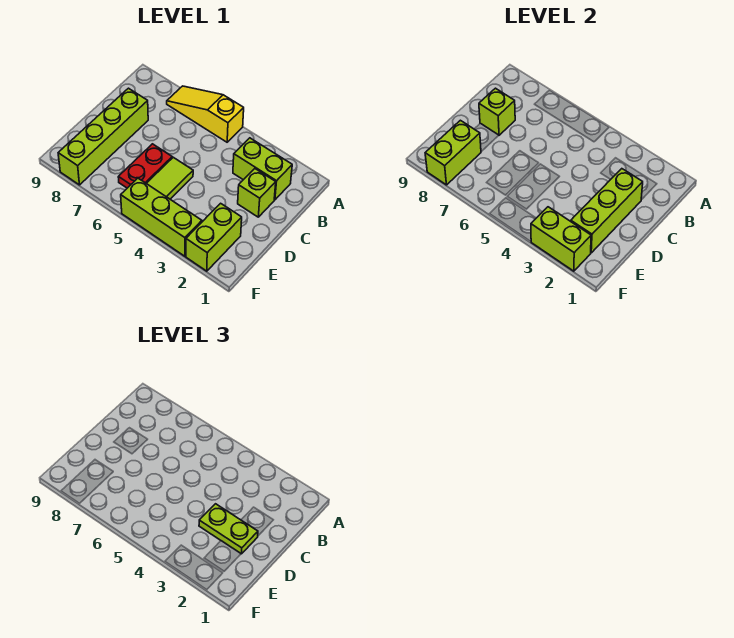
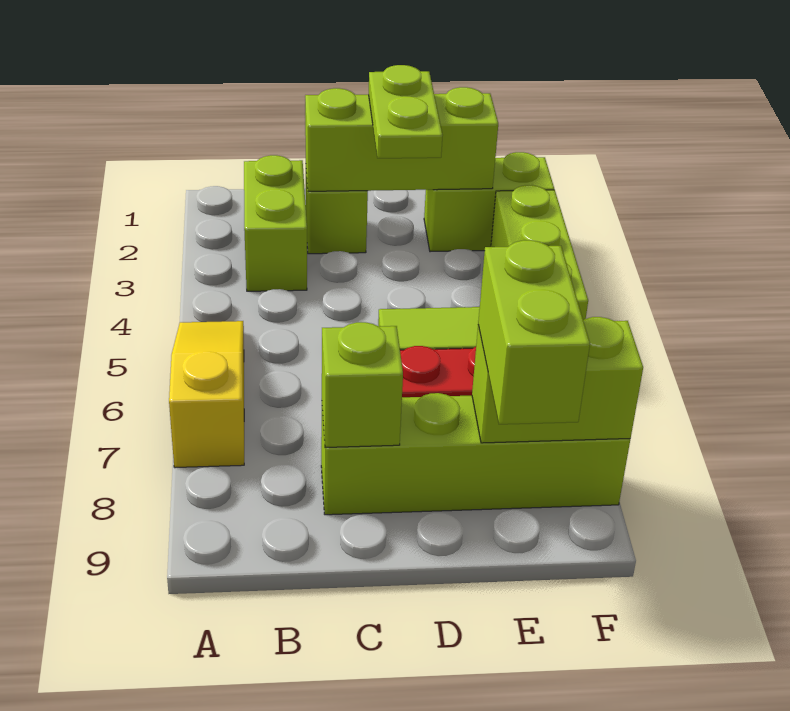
yellow slope A5:A7 level 1 top 5 -> yellow slope A5:A7 level 1 top 7
lime brick F2:F3 level 2 -> lime brick E8:E9 level 3

